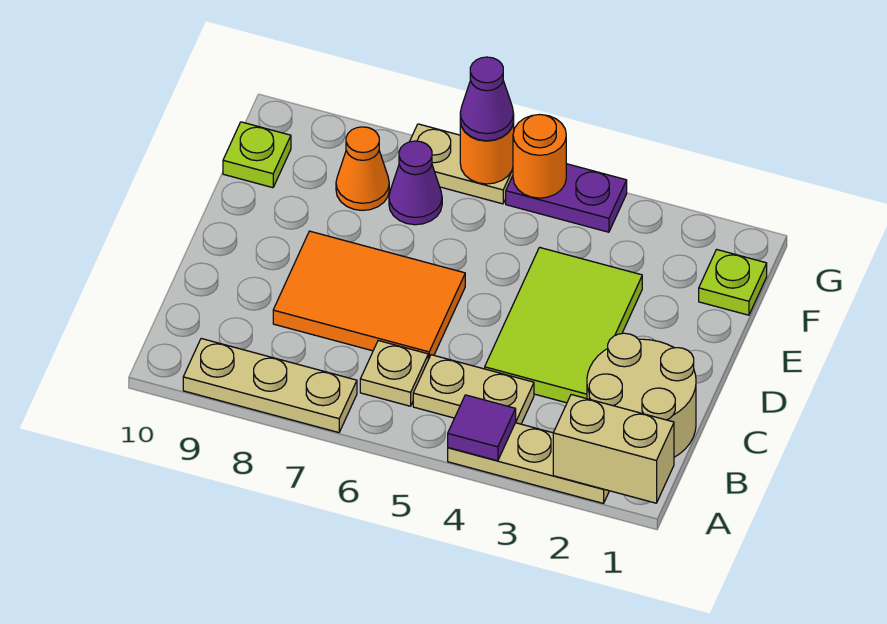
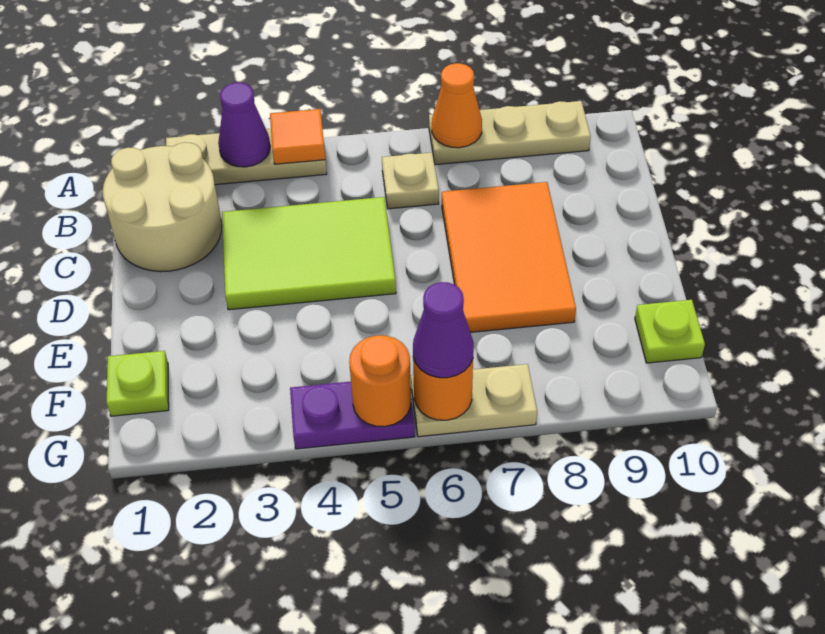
tan brick A1:A2 level 2 -> none
purple tile A4 level 2 -> orange tile A4 level 2
tan plate B4:B5 level 1 -> none
lime tile C3:E4 level 1 -> lime tile C3:D5 level 1
orange tile C6:D8 level 1 -> orange tile C7:E8 level 1
purple cone F7 level 1 -> purple cone A3 level 2
orange cone F8 level 1 -> orange cone A7 level 2

